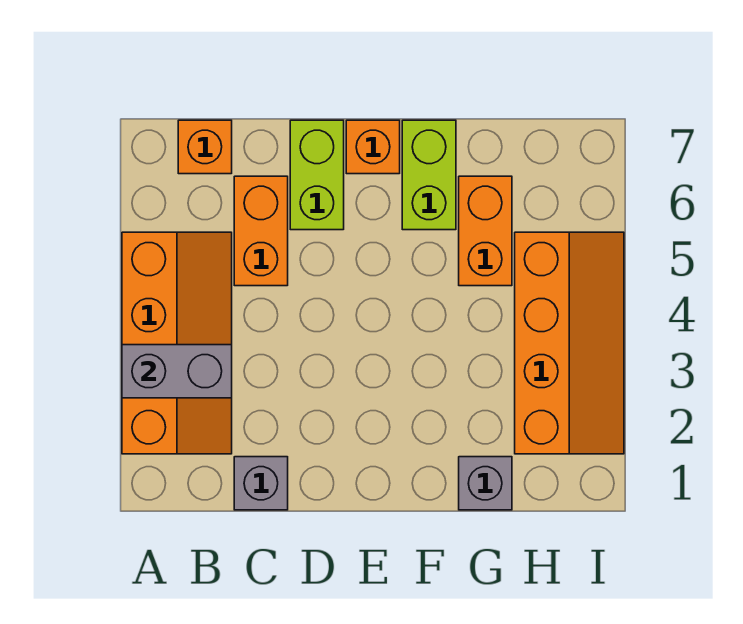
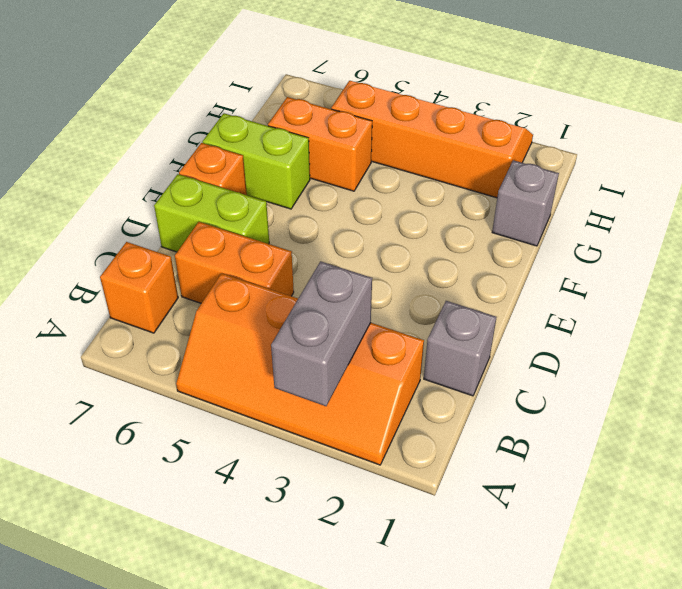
orange slope A2:B5 level 1 top A -> orange slope A2:B5 level 1 top B

